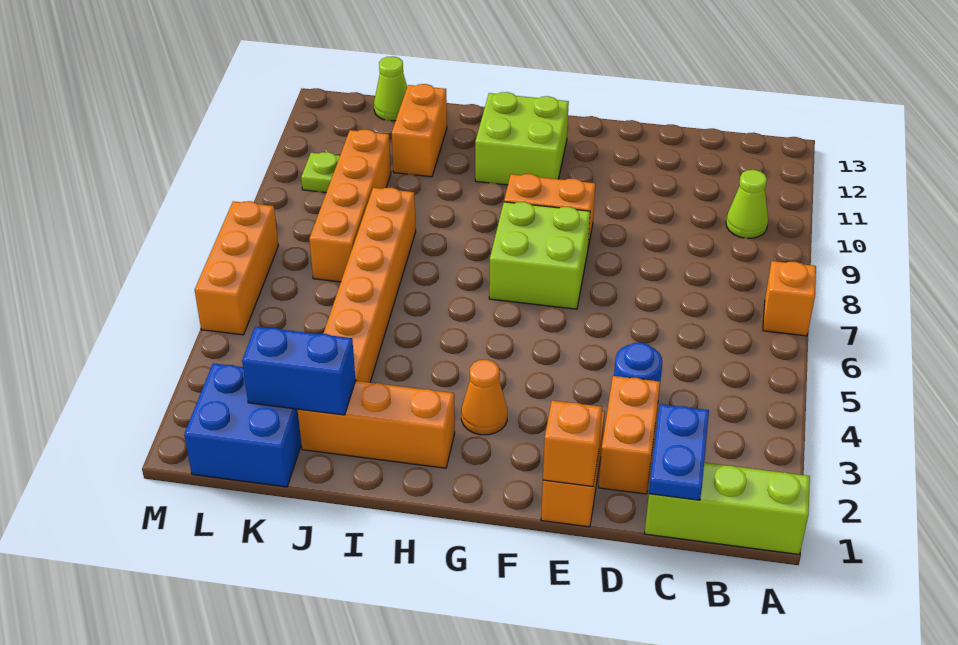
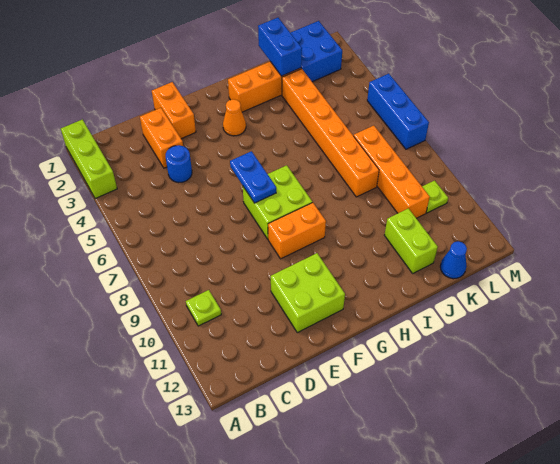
lime brick A1:C1 level 1 -> lime brick A1:A3 level 1
orange brick A7 level 1 -> none
lime cone B10 level 1 -> lime plate B10 level 1
blue plate C1:C2 level 2 -> blue plate F6:F7 level 2
orange brick E1 level 2 -> none
lime brick G11:H12 level 1 -> lime brick E11:F12 level 1
blue brick J2:K2 level 2 -> blue brick J1:J2 level 2
orange brick J11:J12 level 1 -> lime brick J11:J12 level 1
lime cone K13 level 1 -> blue cone K13 level 1
orange brick M5:M7 level 1 -> blue brick M5:M7 level 1

